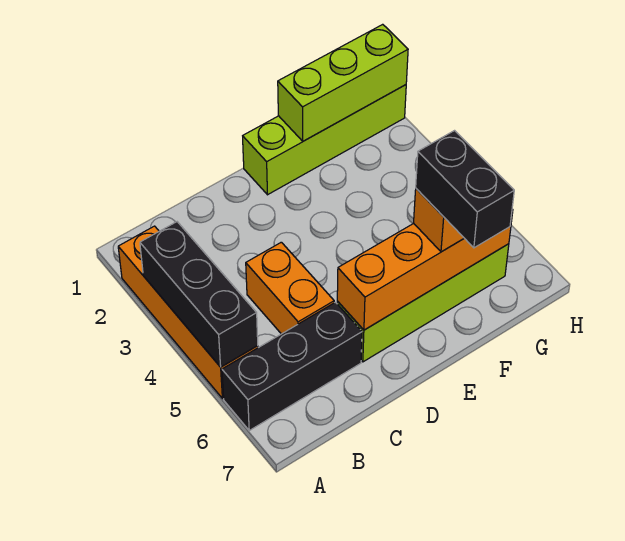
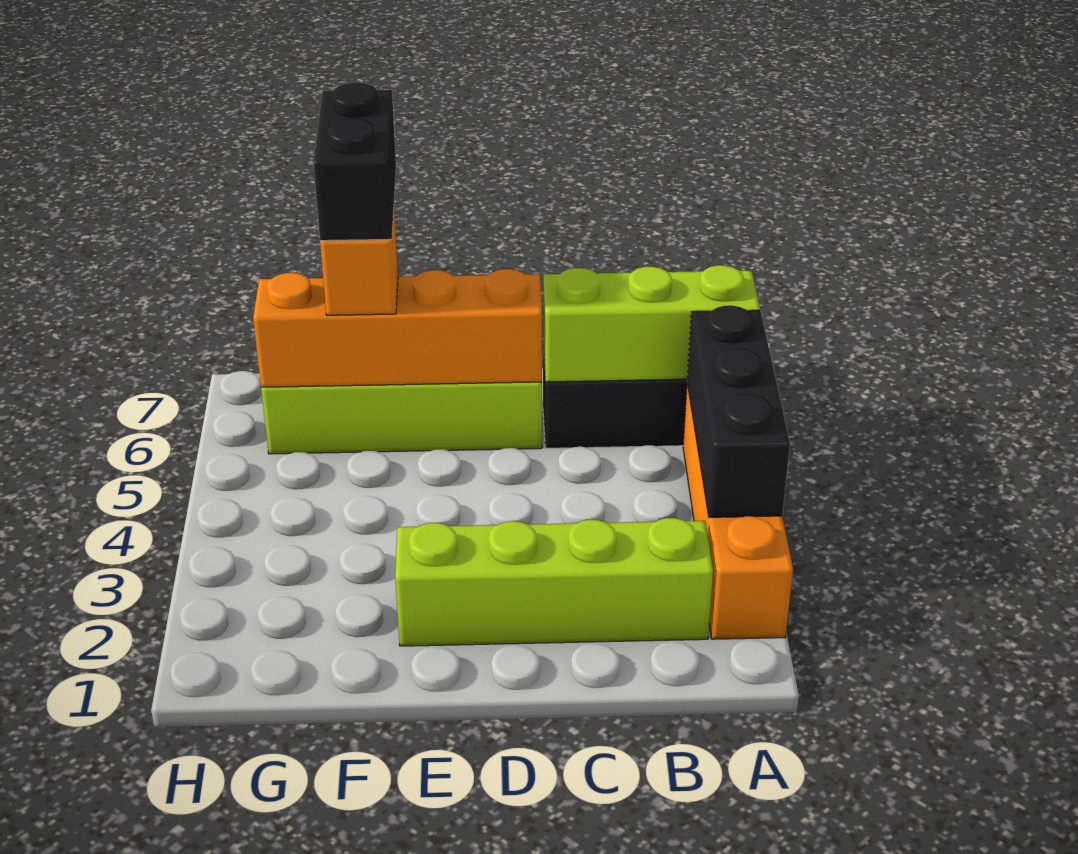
orange brick C4:C5 level 1 -> none
lime brick E1:H1 level 1 -> lime brick B2:E2 level 1
lime brick F1:H1 level 2 -> lime brick A6:C6 level 2

